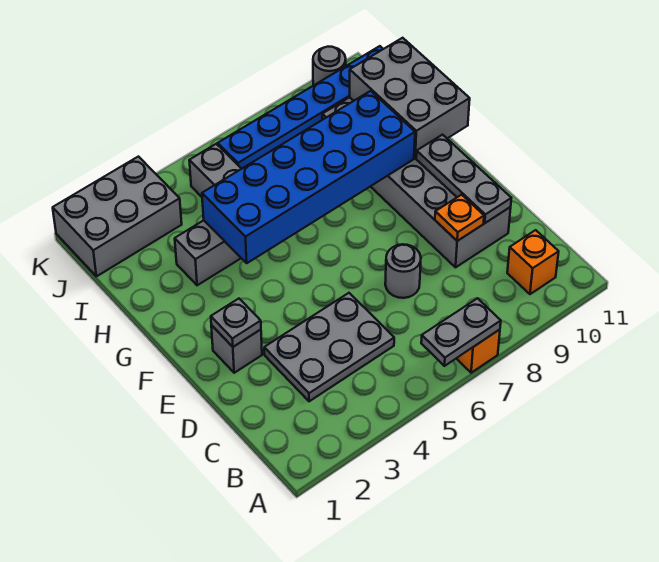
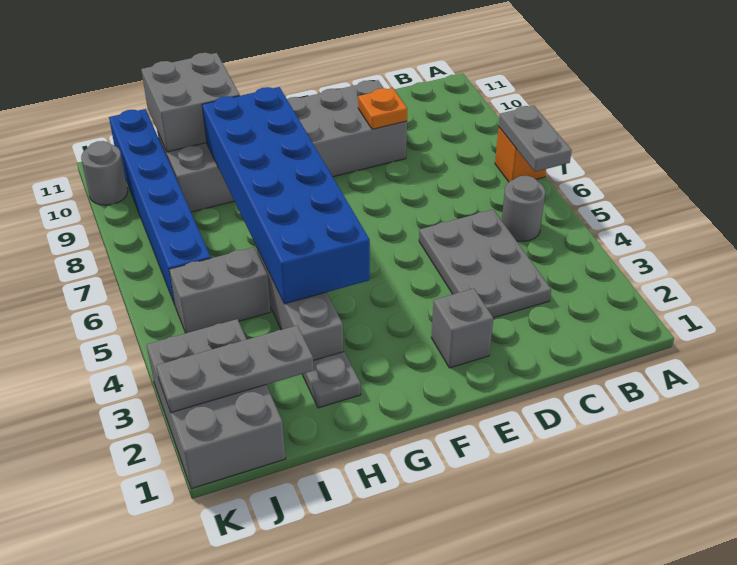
orange brick B10 level 1 -> none
grey round brick D7 level 1 -> grey round brick B5 level 1
grey plate D10:F10 level 2 -> grey plate I2:K2 level 2
grey plate E2 level 2 -> grey plate H2 level 1
grey brick G10:I11 level 2 -> grey brick H10:I11 level 2

